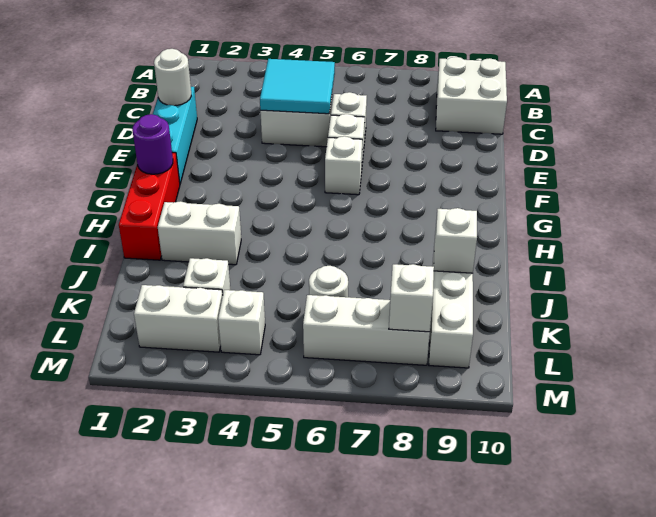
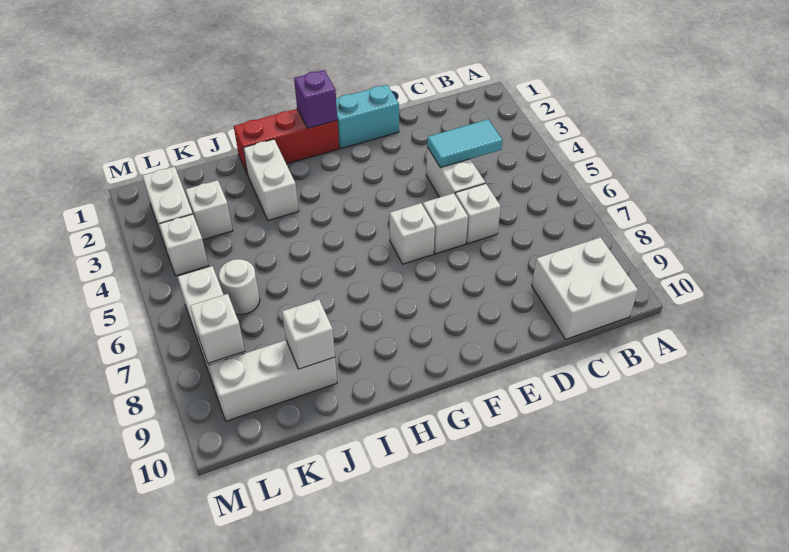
cyan tile C4:D5 level 2 -> cyan tile C4:D4 level 2
cyan brick D1:F1 level 1 -> cyan brick E1:F1 level 1
white round brick D1 level 2 -> none
purple round brick G1 level 2 -> purple brick G1 level 2

